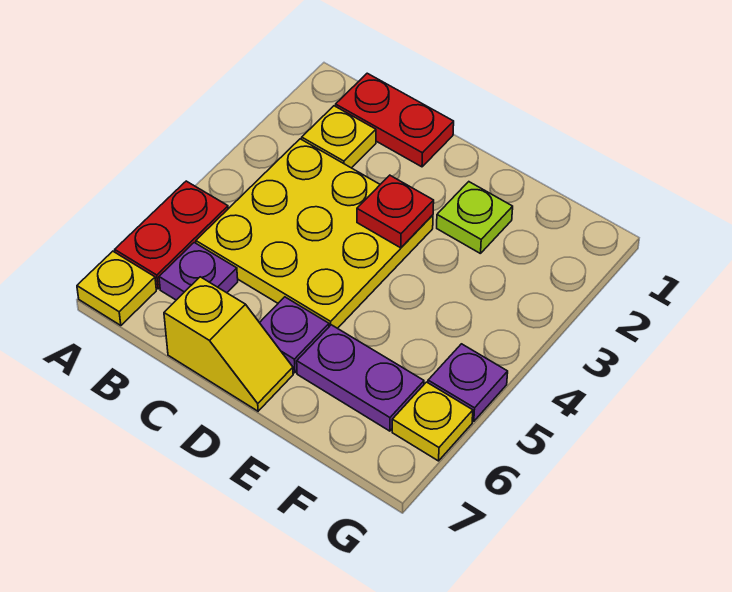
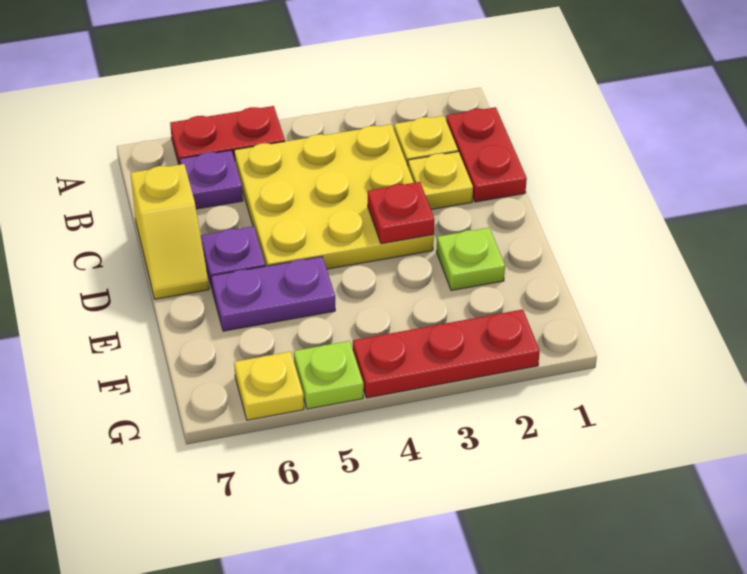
yellow plate A7 level 1 -> yellow plate C2 level 1
purple plate E6:F6 level 1 -> purple plate E5:E6 level 1
none -> red plate G2:G4 level 1
purple plate G5 level 1 -> lime plate G5 level 1

